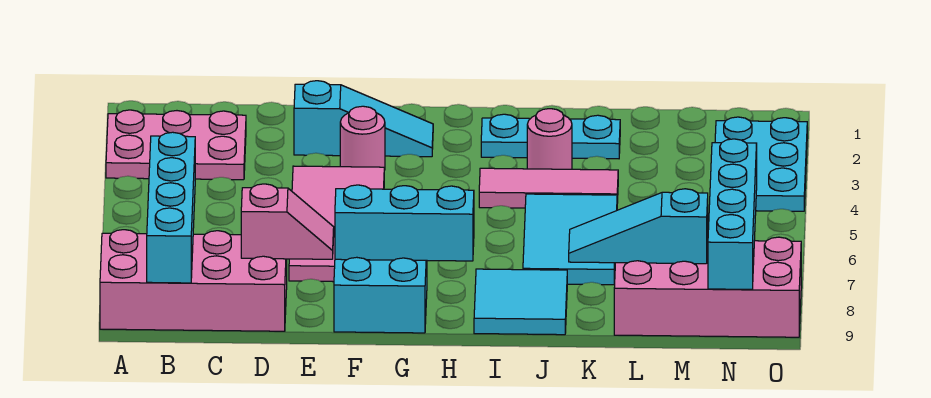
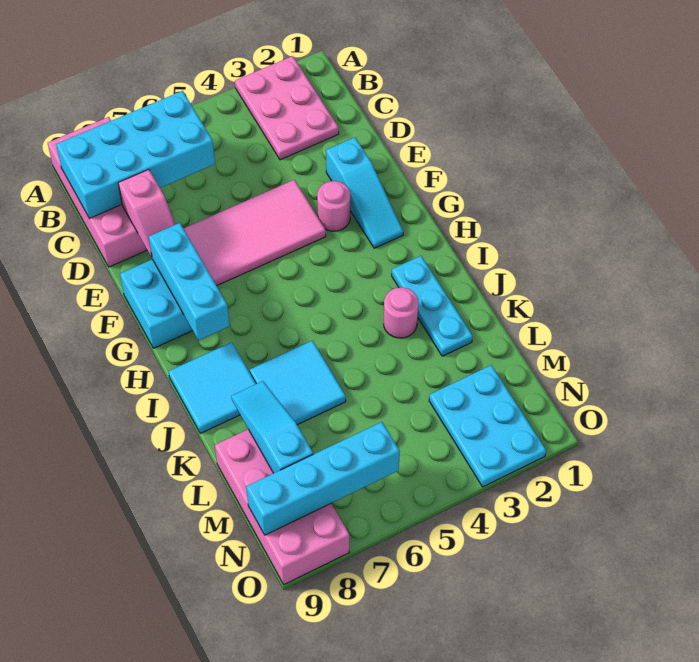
cyan brick B6:B9 level 2 -> cyan brick B6:C9 level 2
pink tile I4:K4 level 1 -> none
cyan tile J5:K7 level 1 -> cyan tile J6:K7 level 1
cyan plate N2:O4 level 1 -> cyan plate M2:O3 level 1

